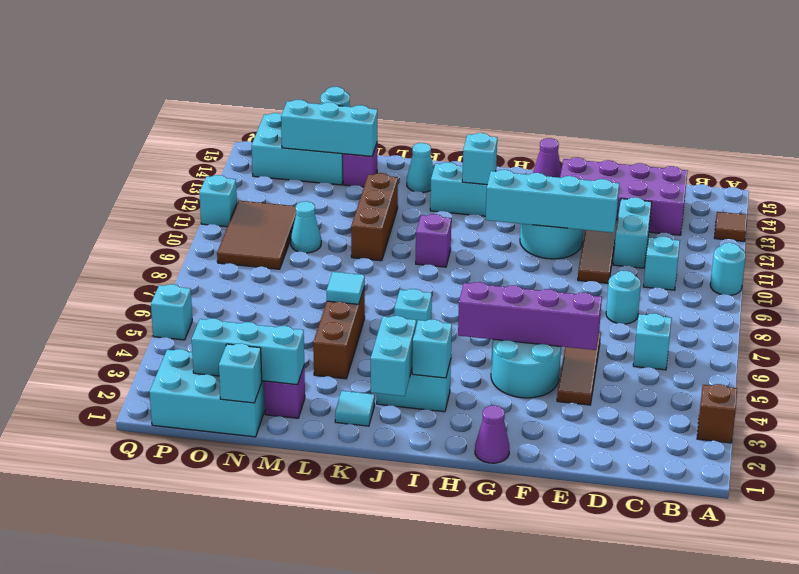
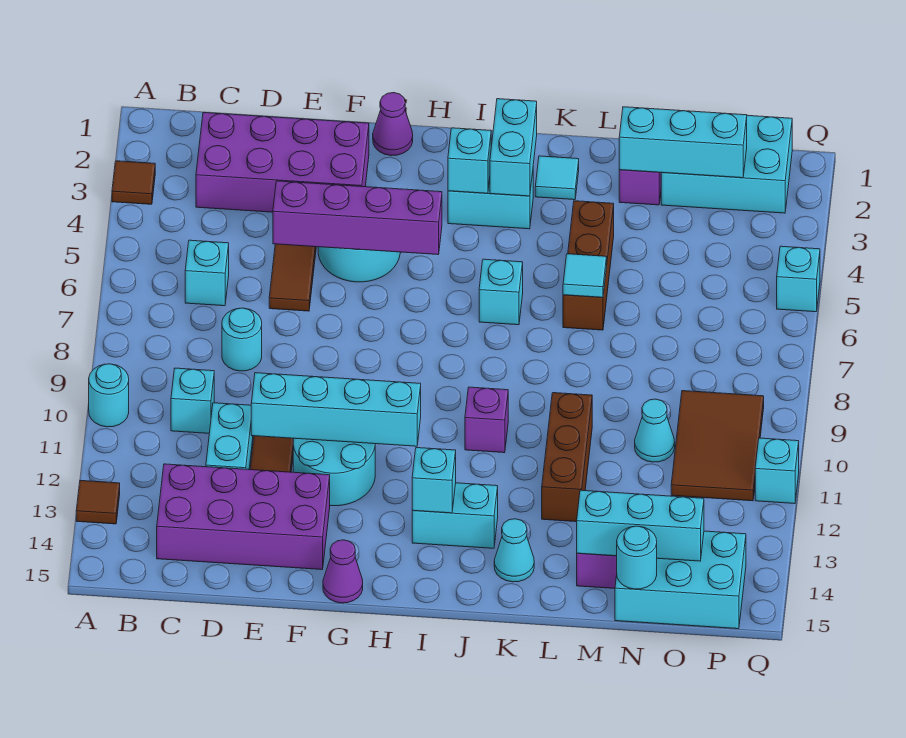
brown brick A3 level 1 -> brown tile A3 level 1
none -> purple brick C2:F3 level 1
cyan brick N1 level 2 -> none

